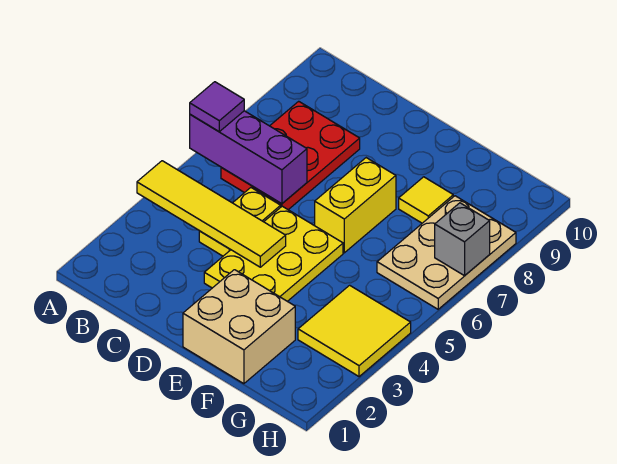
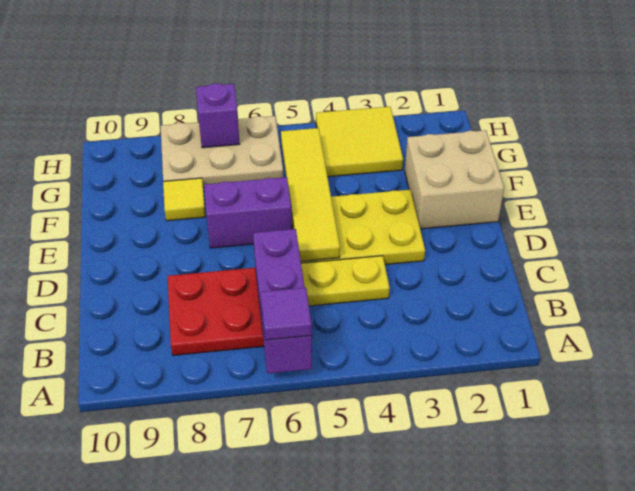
yellow tile A4:D4 level 2 -> yellow tile D5:G5 level 2
yellow brick E6:E7 level 1 -> purple brick E6:E7 level 1
grey brick H7 level 2 -> purple brick H7 level 2

